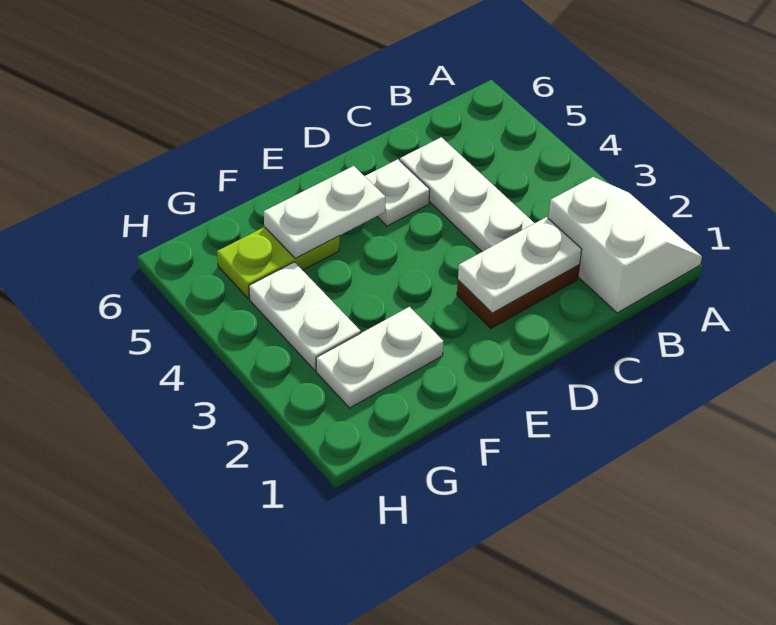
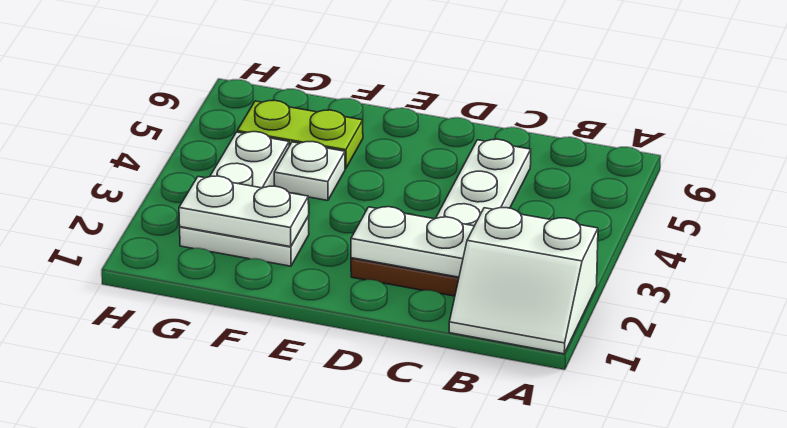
white slope A1:B2 level 1 top B -> white slope A1:B2 level 1 top 2
white plate D5 level 1 -> white plate F4 level 1
white plate E5:F5 level 2 -> white plate F2:G2 level 2

